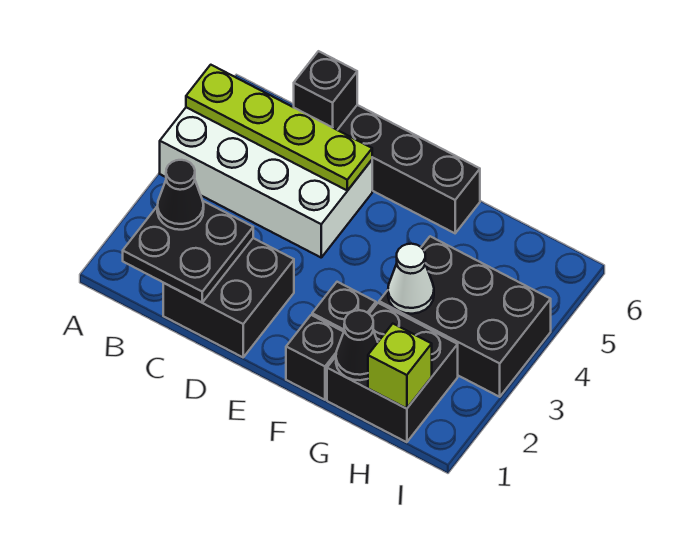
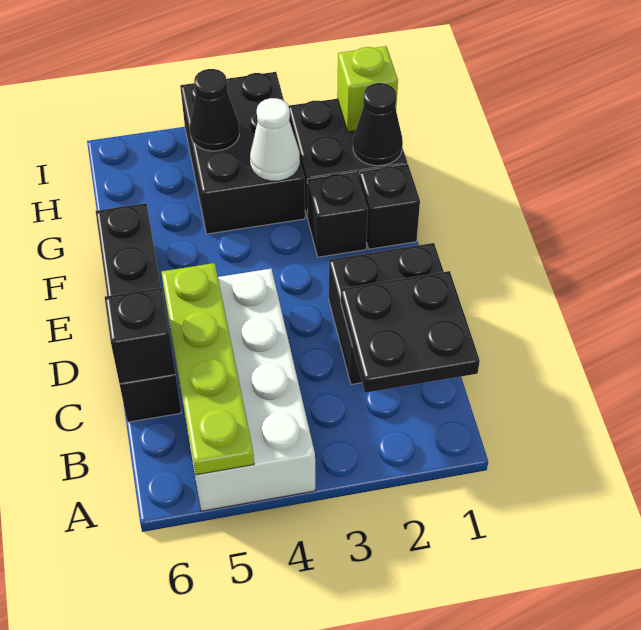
black cone B2 level 3 -> black cone H4 level 2

